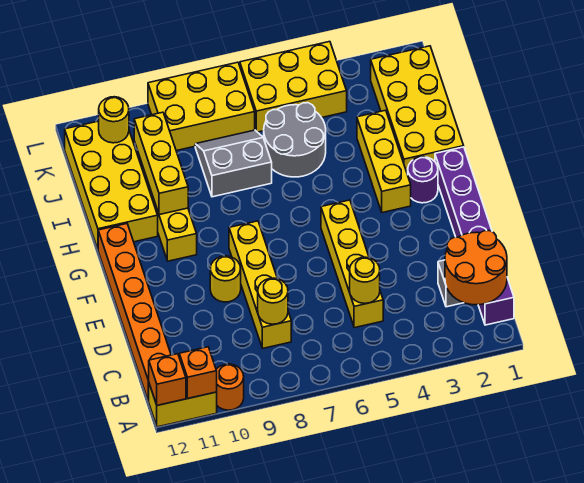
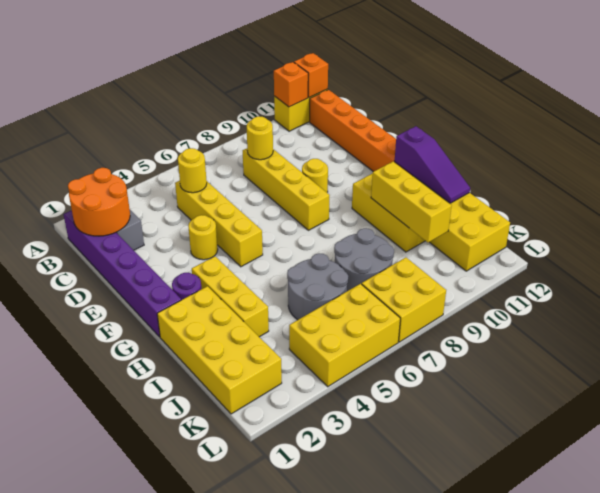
orange round brick A10 level 1 -> none
none -> purple slope G12:I12 level 2 top G
grey slope I7:J8 level 1 top I -> grey round brick I7:J8 level 1
yellow brick K7:L9 level 1 -> yellow brick K7:L8 level 1
yellow round brick K11 level 2 -> yellow round brick E4 level 1

